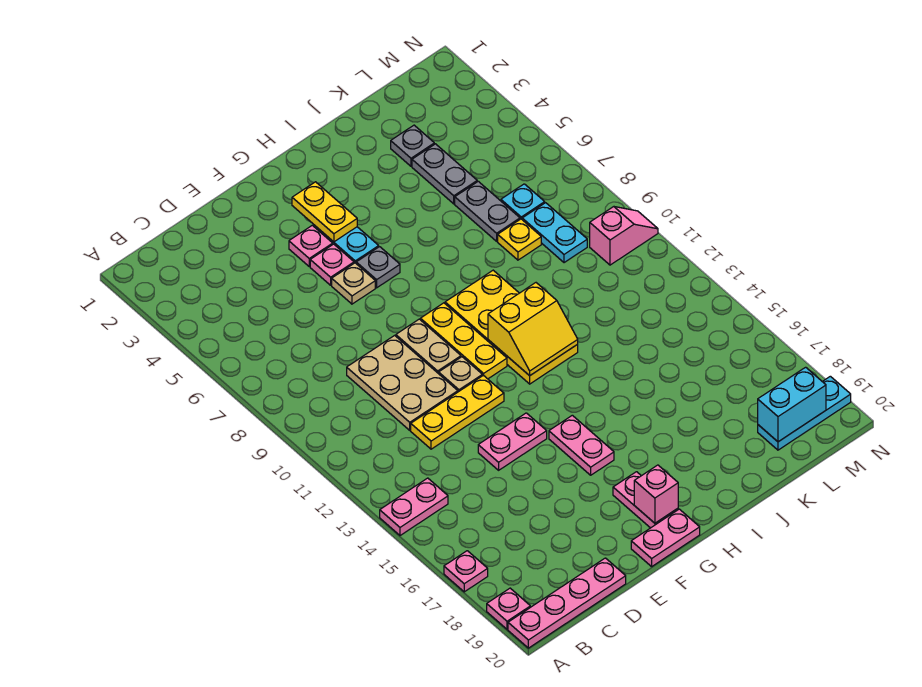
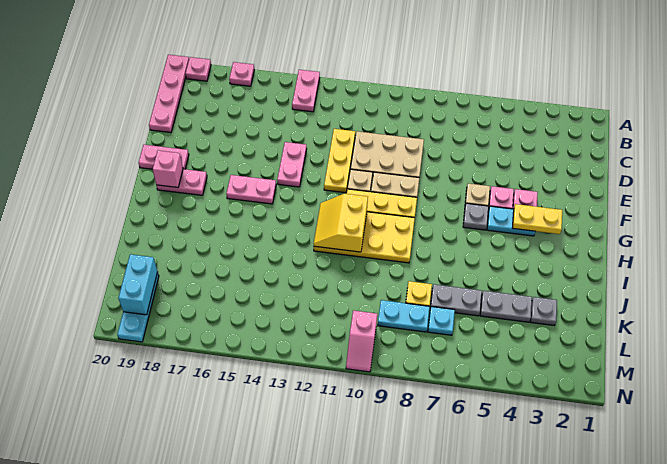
pink plate F20:G20 level 1 -> pink plate F19:F20 level 1

